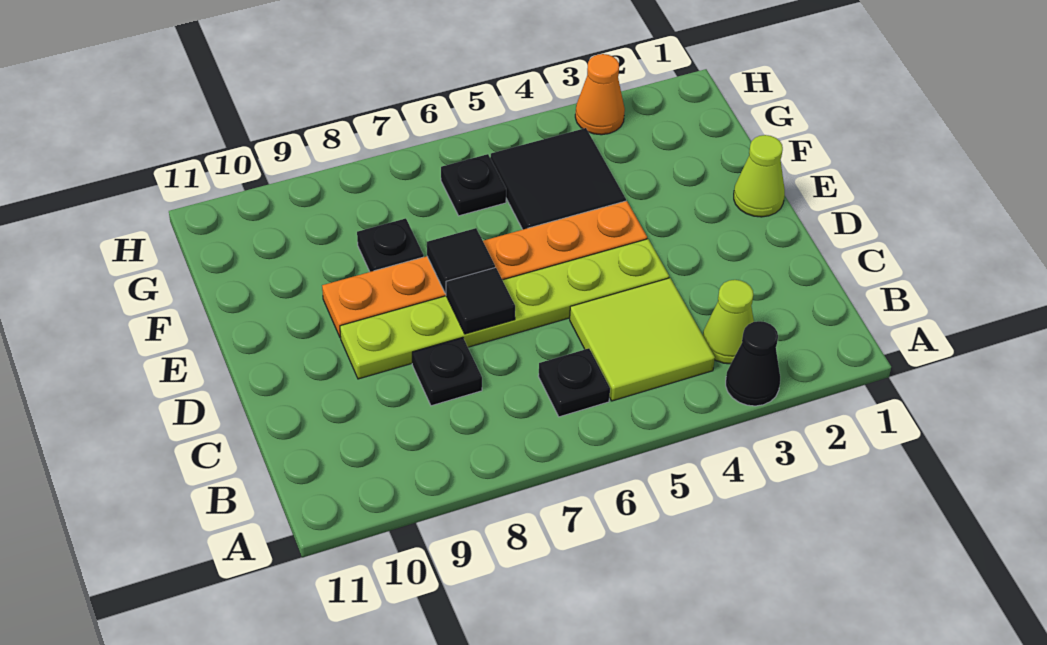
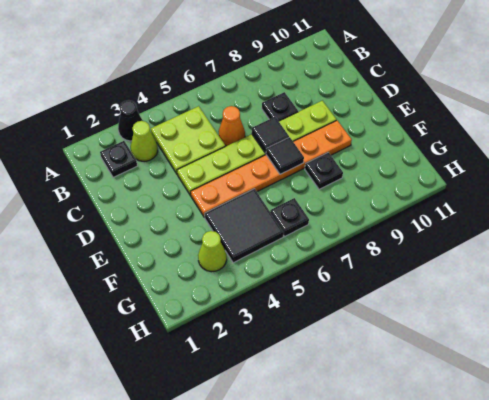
lime tile B4:C5 level 1 -> lime plate B4:C5 level 1
black plate B6 level 1 -> black plate B2 level 1
lime cone E1 level 1 -> lime cone G3 level 1
orange cone H3 level 1 -> orange cone C6 level 1

